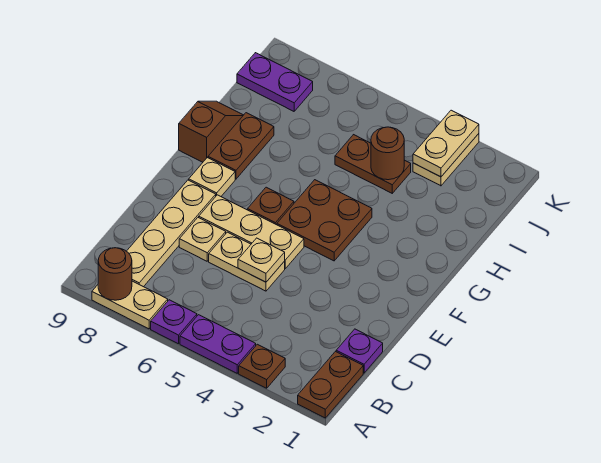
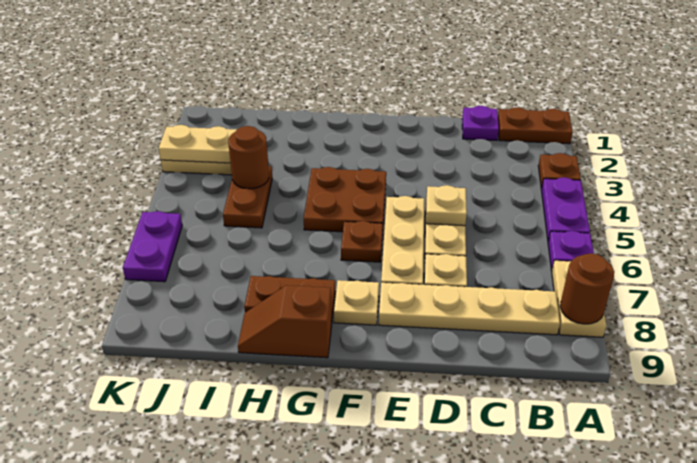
purple plate J8:J9 level 1 -> purple plate K6:K7 level 1

